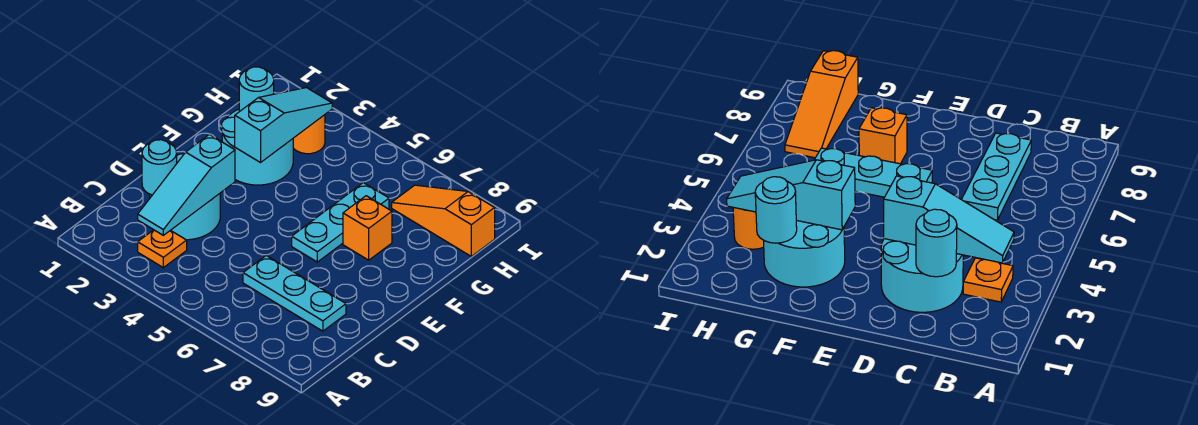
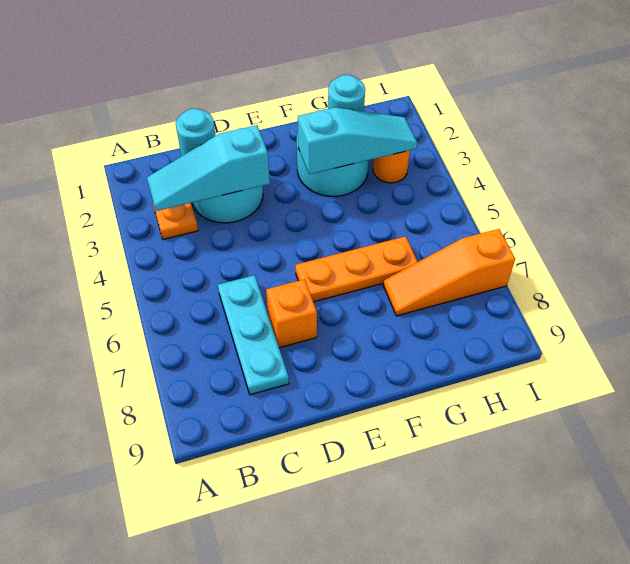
cyan plate E6:G6 level 1 -> orange plate E6:G6 level 1
orange brick F7 level 1 -> orange brick D7 level 1
orange slope H7:H9 level 1 top 9 -> orange slope G7:I7 level 1 top I

